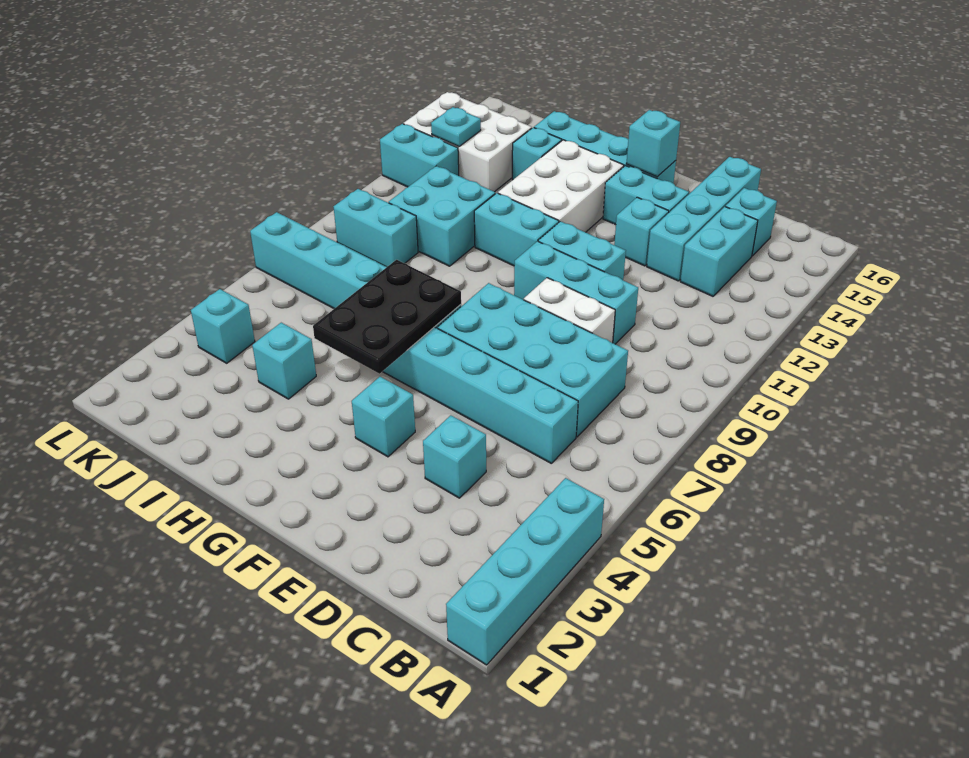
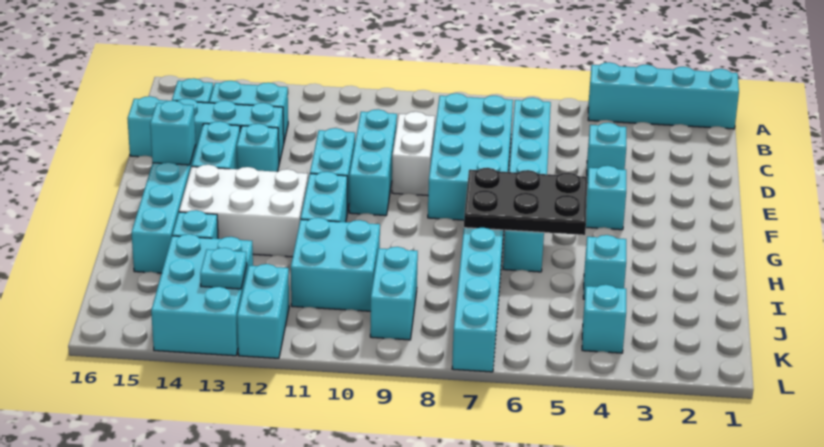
white brick J13:L14 level 1 -> cyan brick J13:L14 level 1

